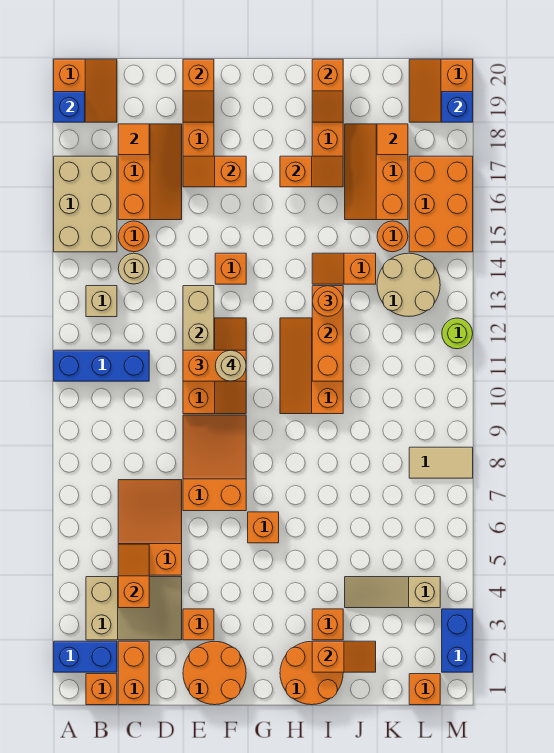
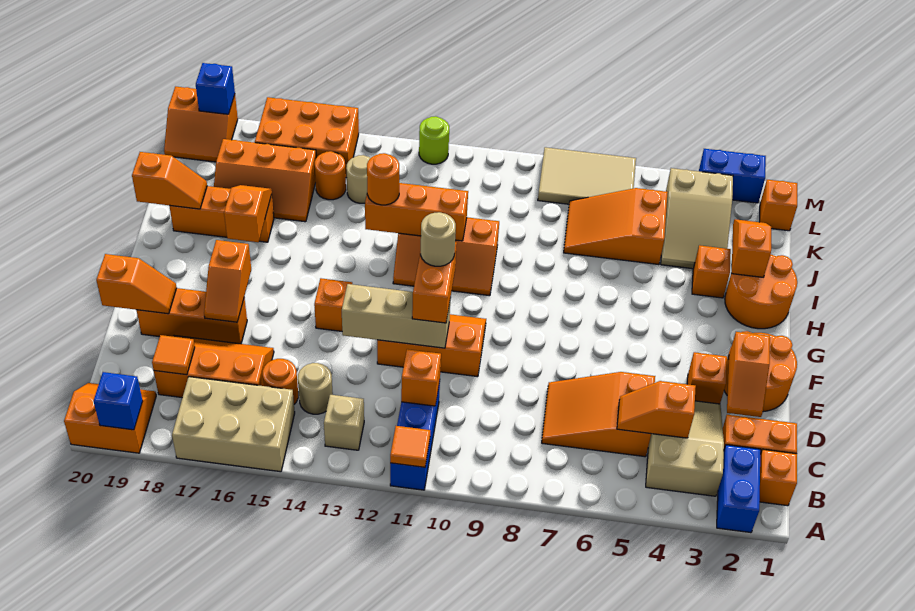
orange slope E7:F9 level 1 top 7 -> orange slope J5:K7 level 1 top 5
orange brick G6 level 1 -> orange brick C11 level 2
orange slope I14:J14 level 1 top J -> orange slope D2:E2 level 2 top E
tan slope J4:L4 level 1 top L -> tan slope J3:L4 level 1 top L
tan round brick K13:L14 level 1 -> tan round brick K14 level 1
orange tile K18 level 2 -> orange tile A11 level 2
tan tile L8:M8 level 1 -> tan tile L6:M8 level 1

